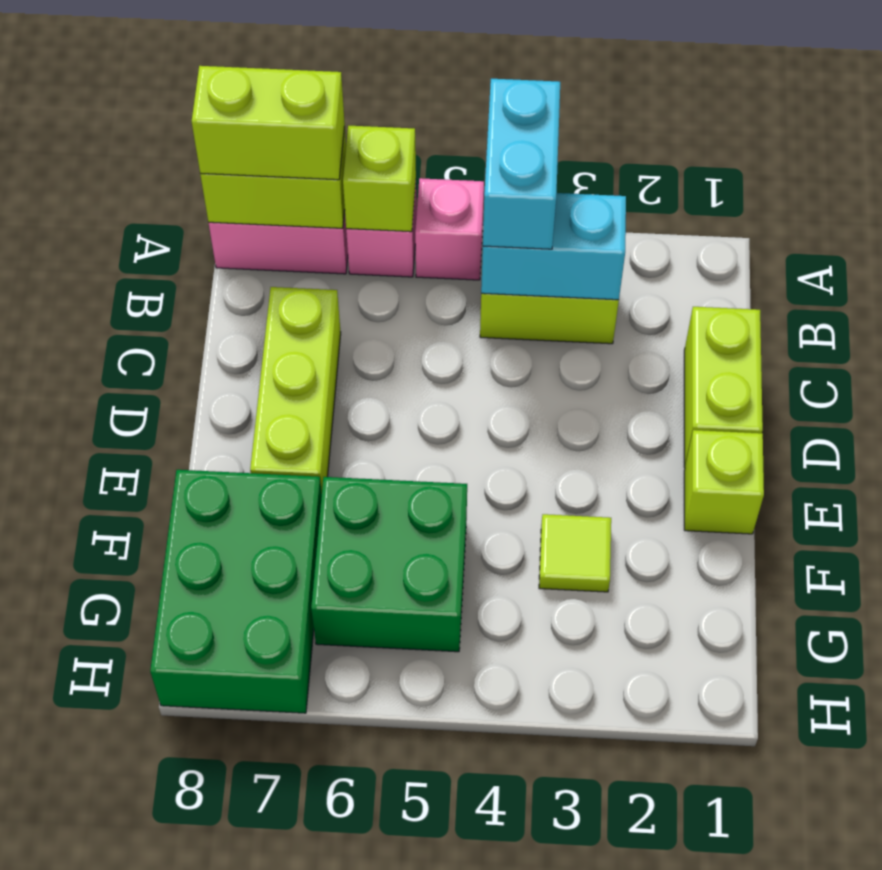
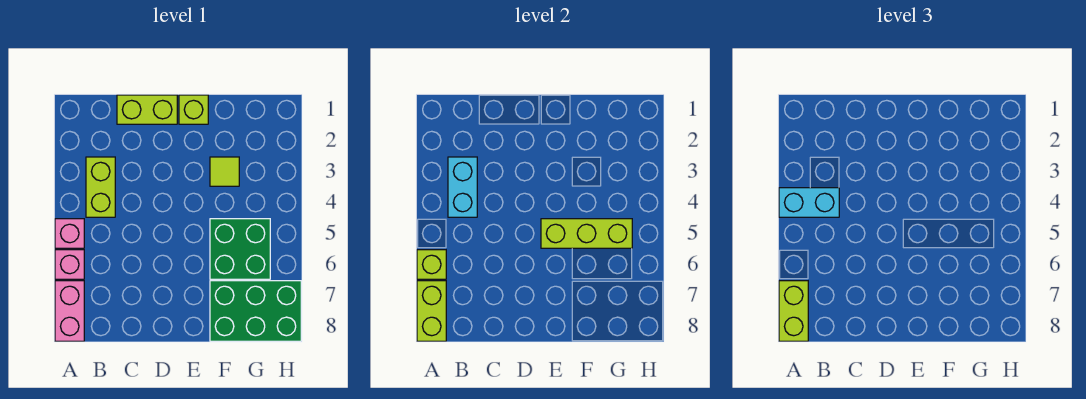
lime brick C7:E7 level 1 -> lime brick E5:G5 level 2

